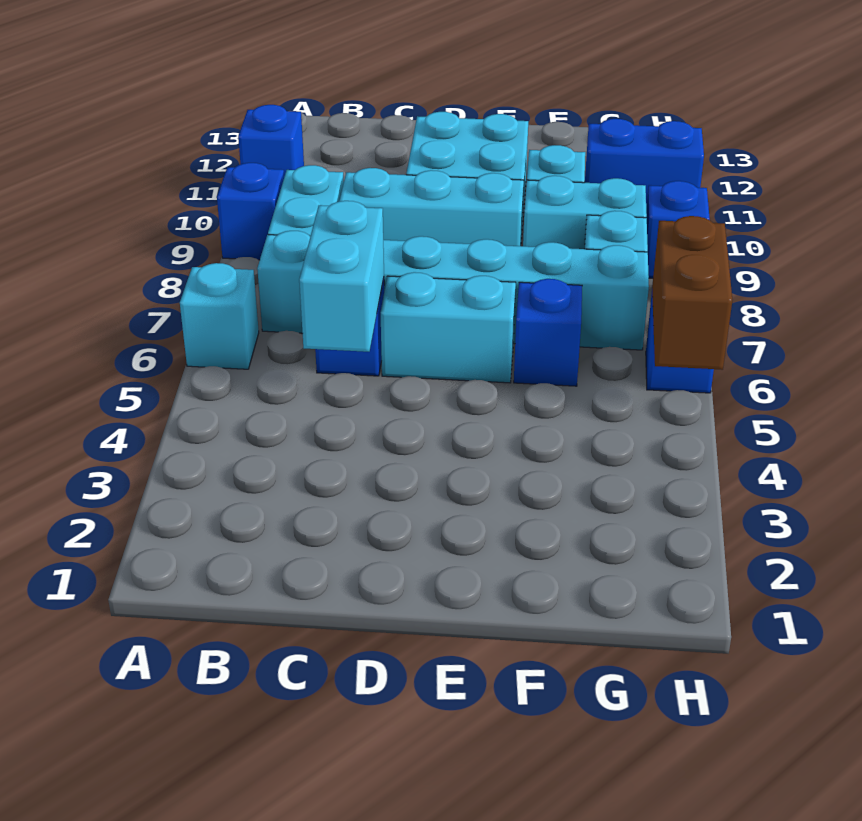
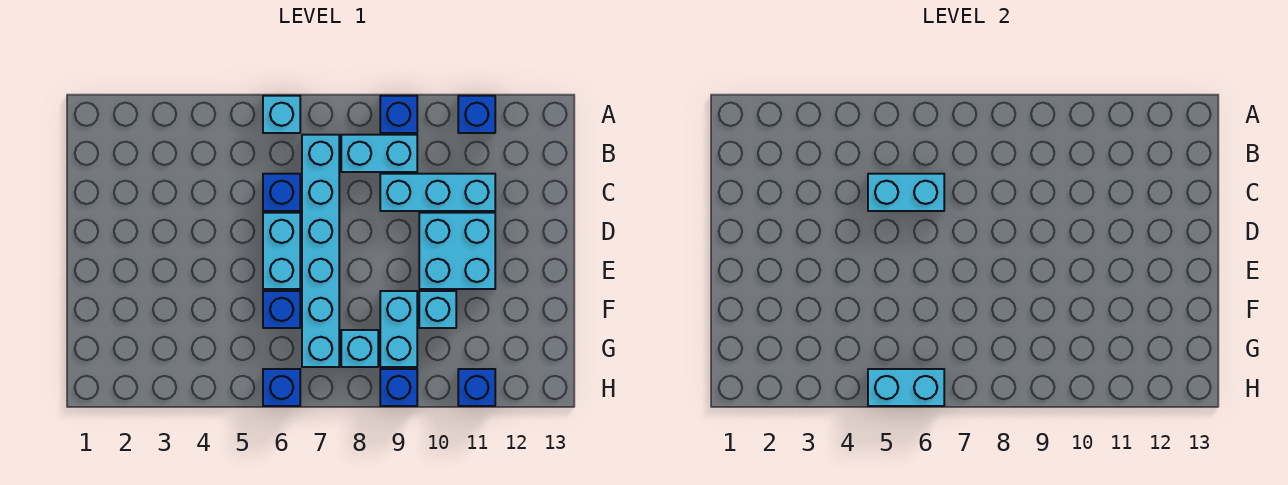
cyan brick C9:E9 level 1 -> cyan brick C9:C11 level 1
blue brick G11:H11 level 1 -> blue brick H11 level 1
brown brick H5:H6 level 2 -> cyan brick H5:H6 level 2

